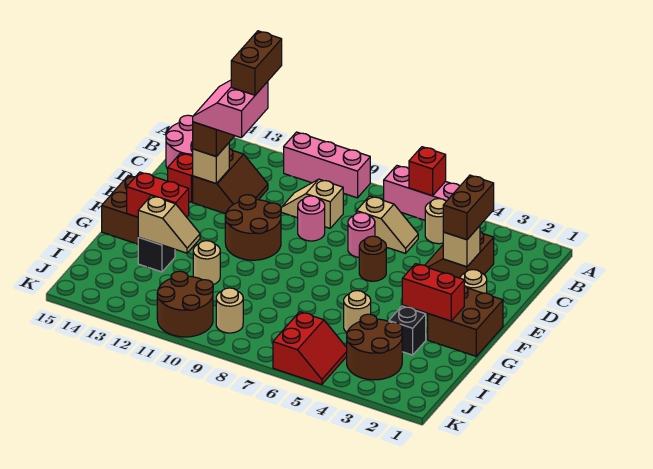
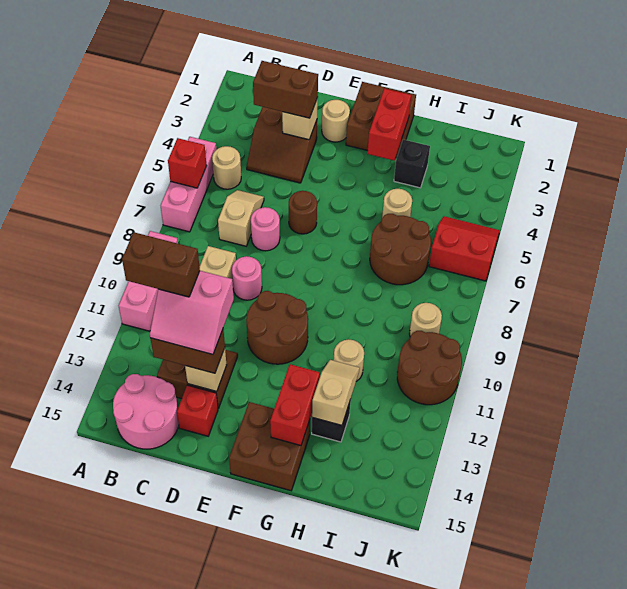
brown round brick I3:J4 level 1 -> brown round brick H6:I7 level 1

